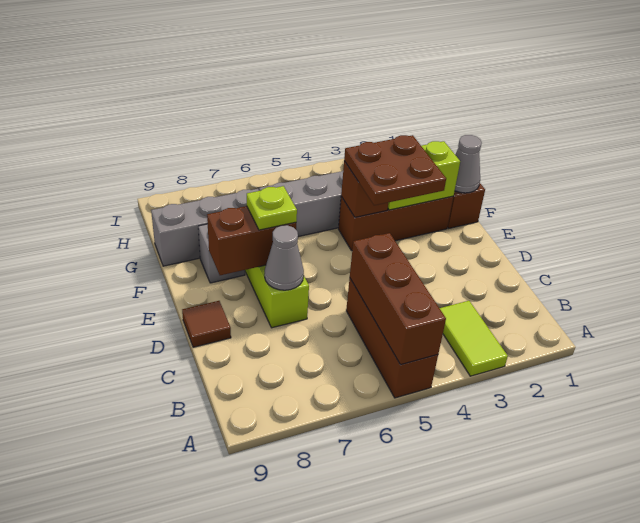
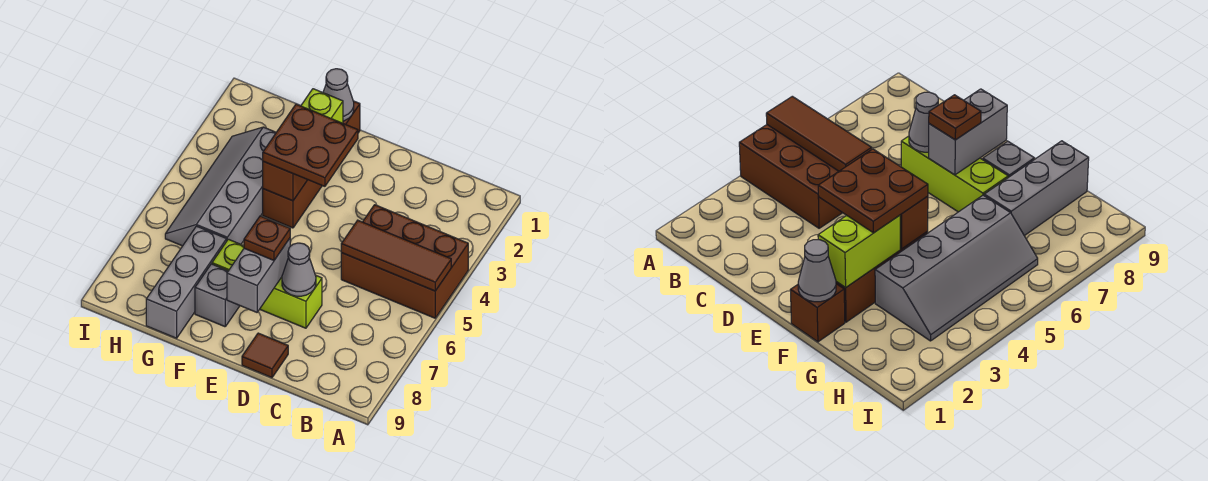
lime tile A3:B3 level 1 -> none
brown brick A5:C5 level 1 -> brown brick A4:C5 level 1
brown brick A5:C5 level 2 -> brown tile A5:C5 level 2
brown brick E7:E8 level 2 -> grey brick E7:E8 level 2
lime plate E7 level 3 -> brown plate E7 level 3

